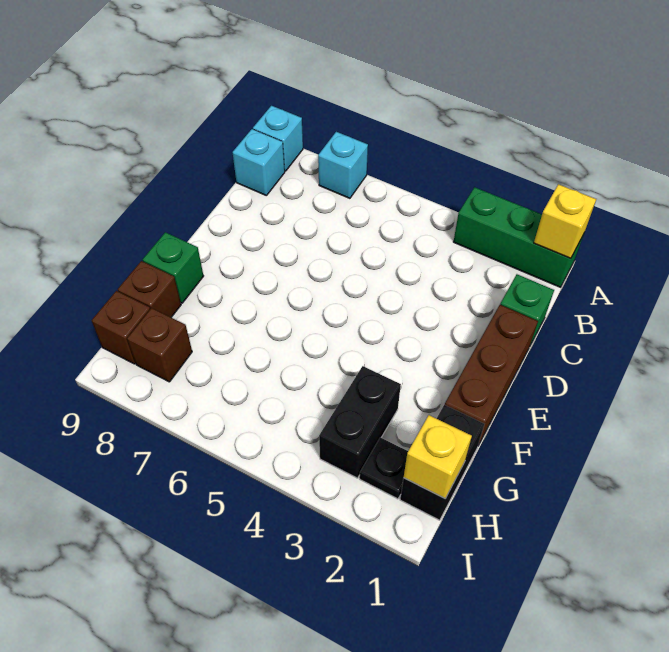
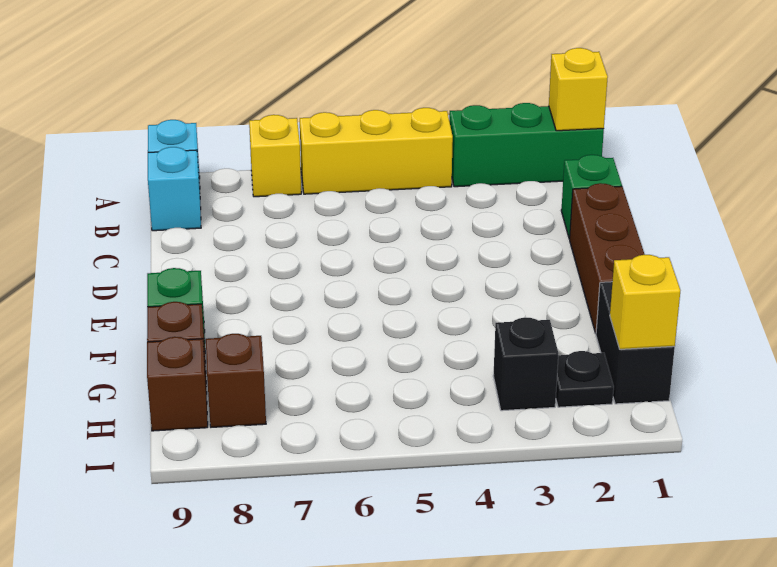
none -> yellow brick A4:A6 level 1
cyan brick A7 level 1 -> yellow brick A7 level 1
black brick G3:H3 level 1 -> black brick H3 level 1

